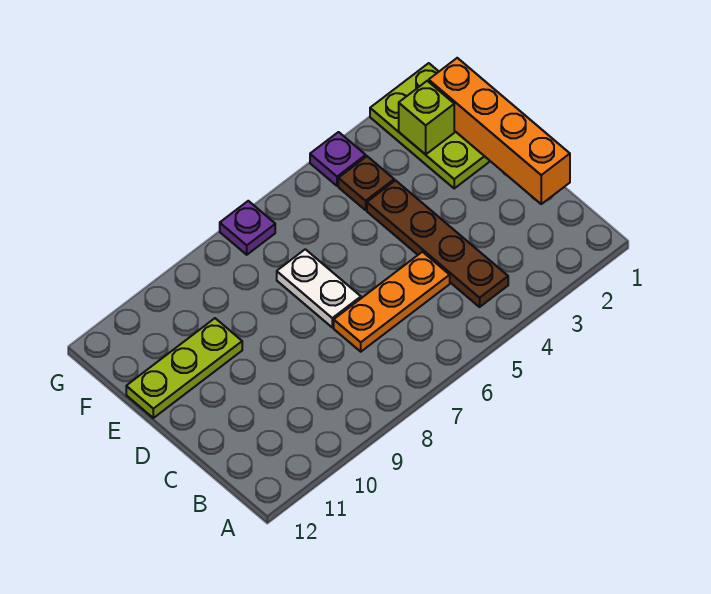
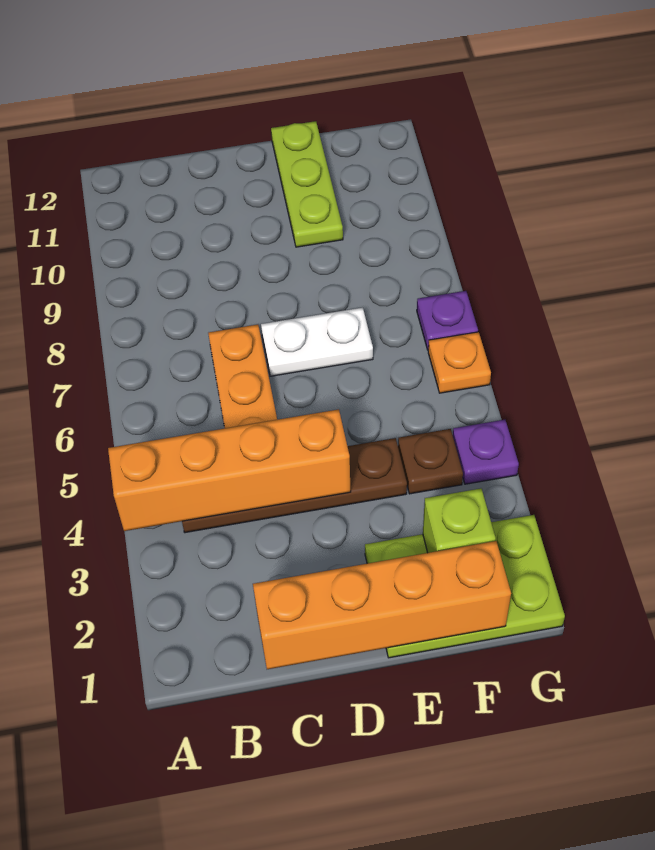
none -> orange brick A4:D4 level 2
none -> orange plate G6 level 1

